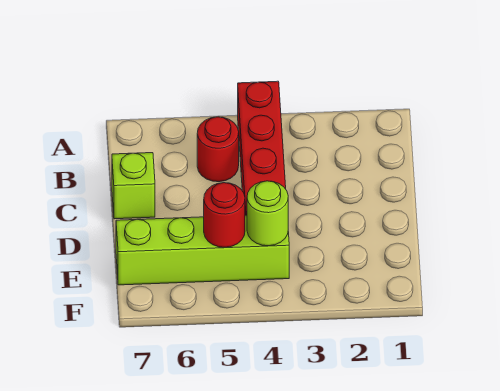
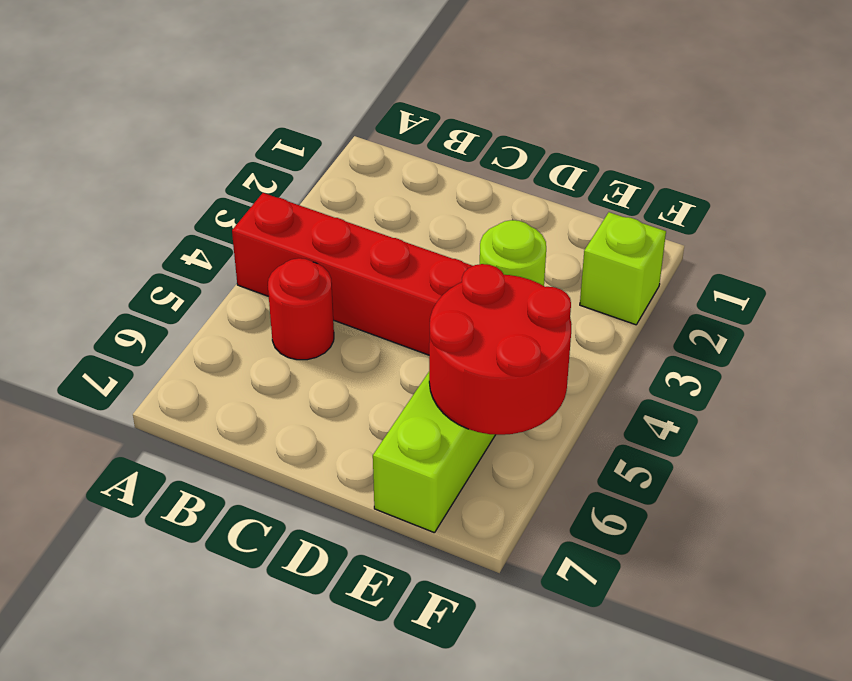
lime brick C7 level 1 -> lime brick F2 level 1
red round brick E5 level 2 -> red round brick E5:F6 level 2

